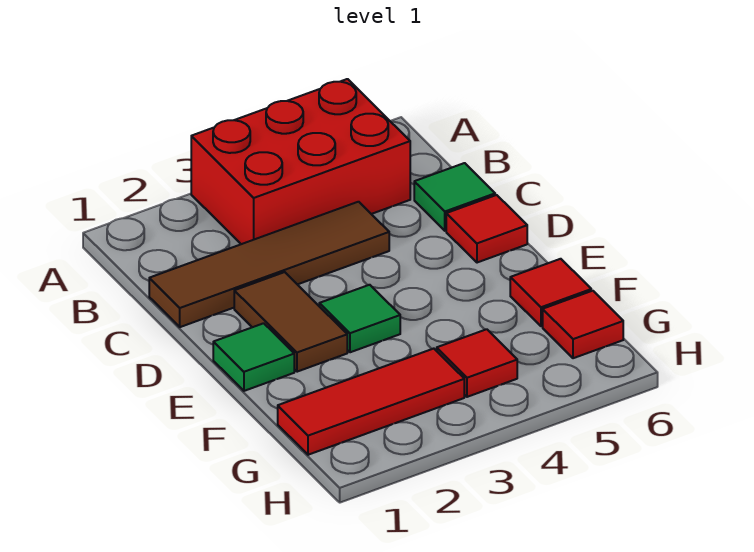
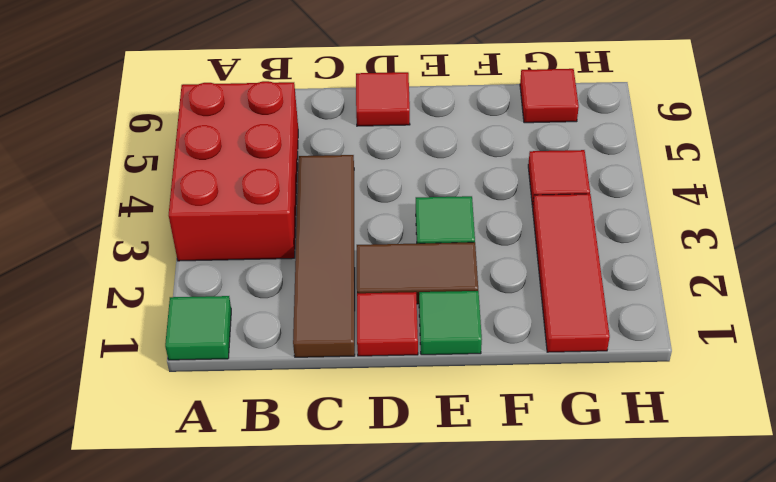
green tile C6 level 1 -> green tile A1 level 1
red tile F6 level 1 -> red tile D1 level 1

